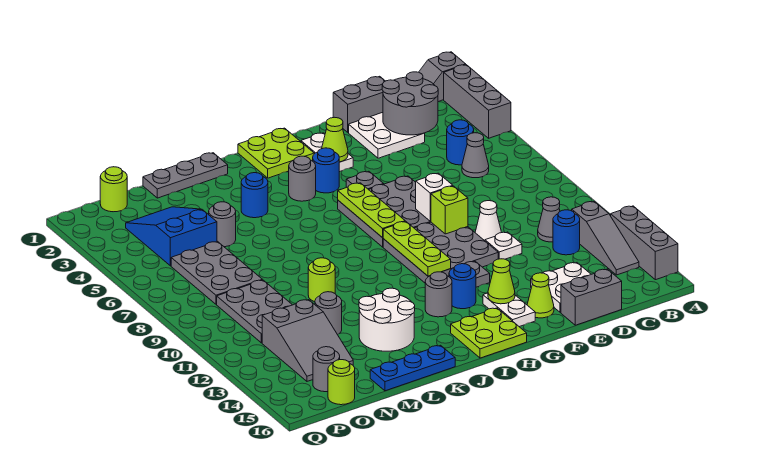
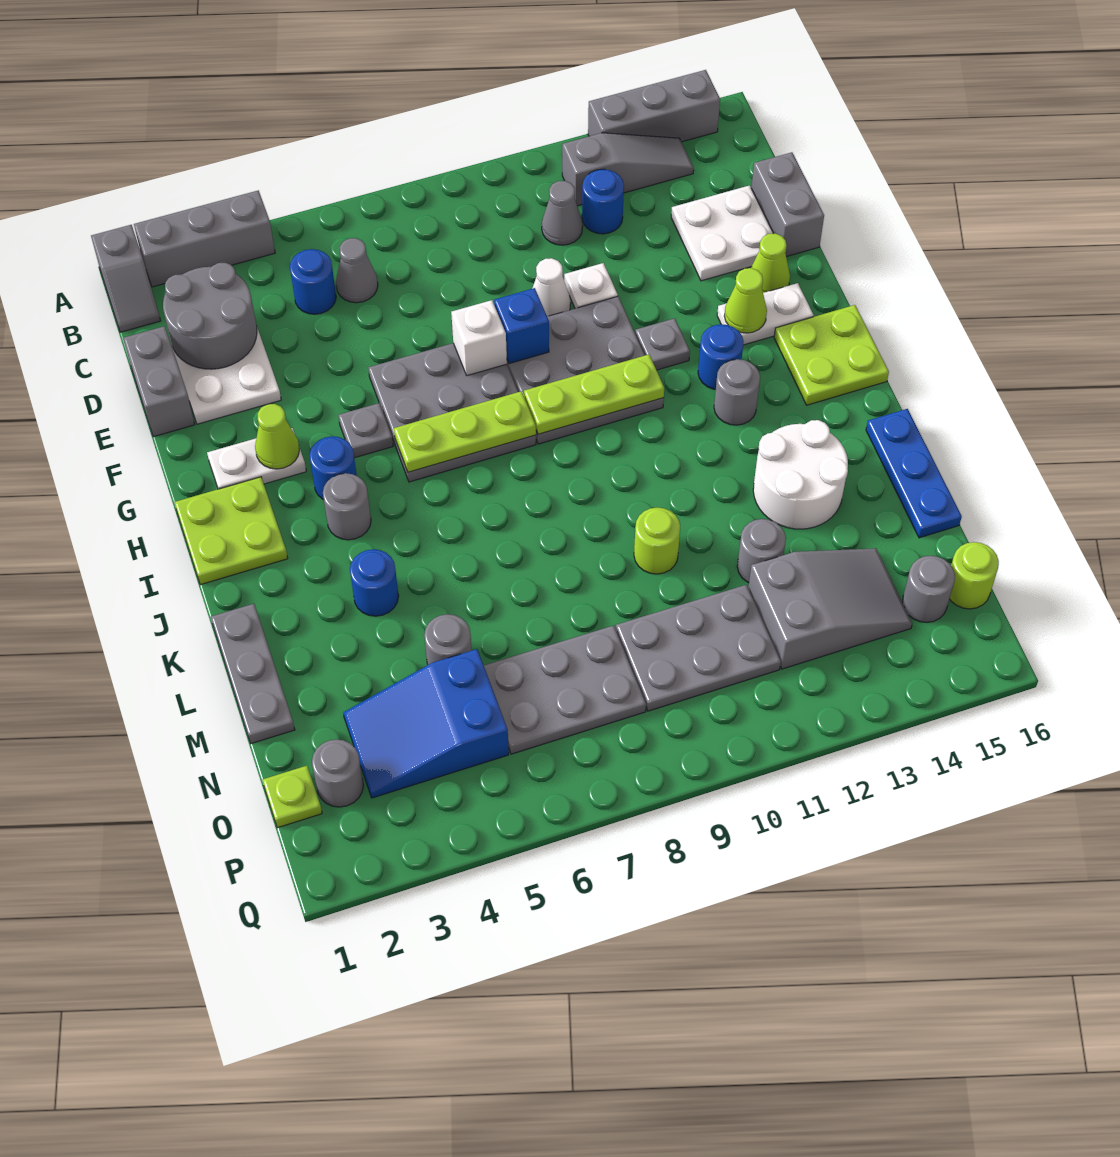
lime brick F9 level 2 -> blue brick F9 level 2
lime round brick O1 level 1 -> lime plate O1 level 1
none -> grey round brick O2 level 1

